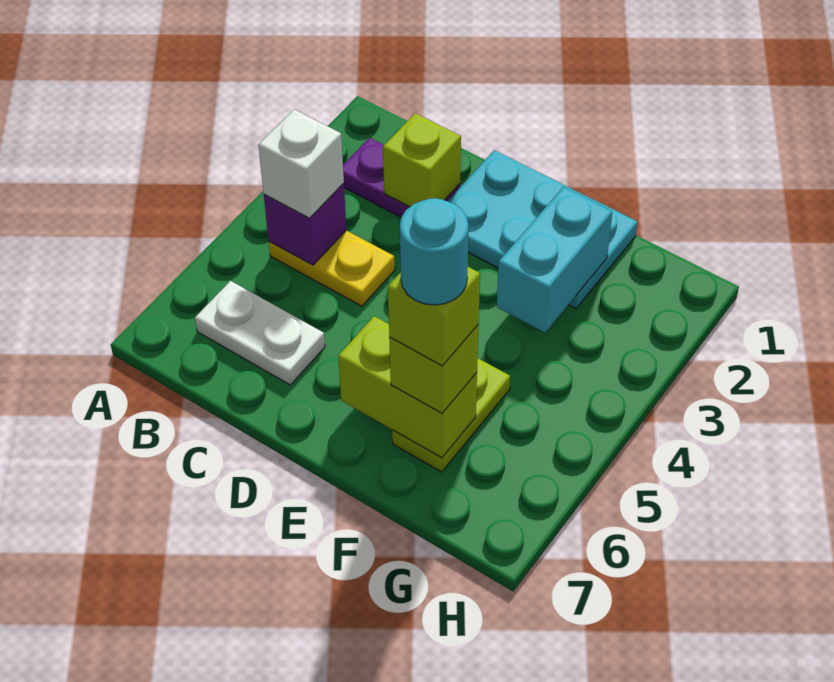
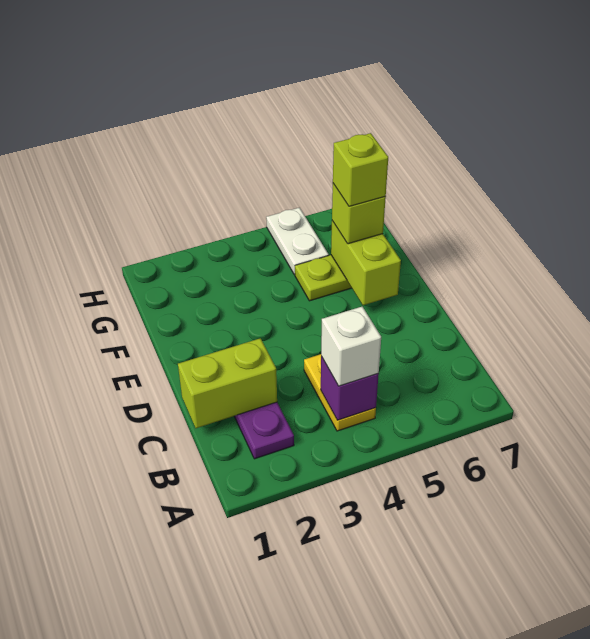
white plate B6:C6 level 1 -> white plate G5:H5 level 1
lime brick C2 level 2 -> lime brick C1:C2 level 2
cyan plate D1:F2 level 1 -> none
cyan brick F2:F3 level 2 -> none
cyan round brick F6 level 5 -> none

